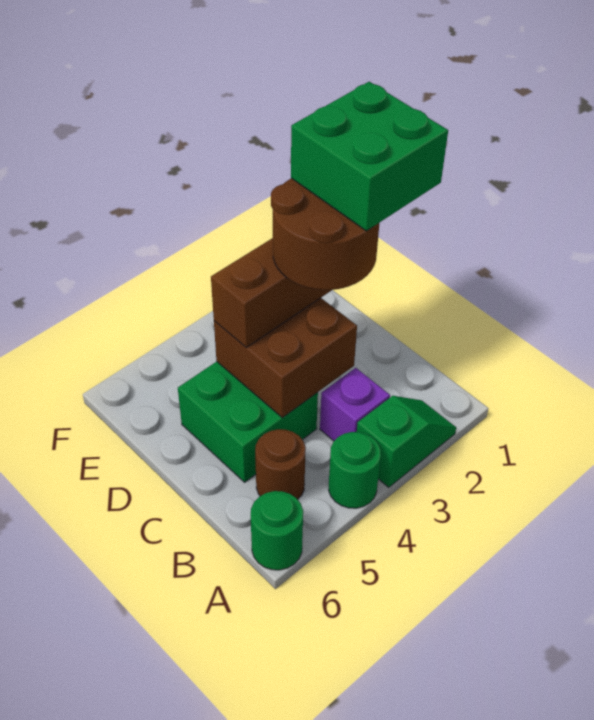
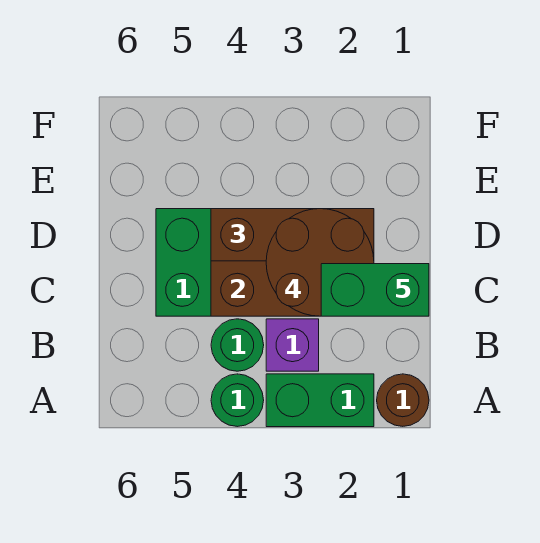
green slope A2:A3 level 1 top 3 -> green brick A2:A3 level 1
green round brick A6 level 1 -> green round brick B4 level 1
brown round brick B5 level 1 -> brown round brick A1 level 1
green brick C1:D2 level 5 -> green brick C1:C2 level 5

